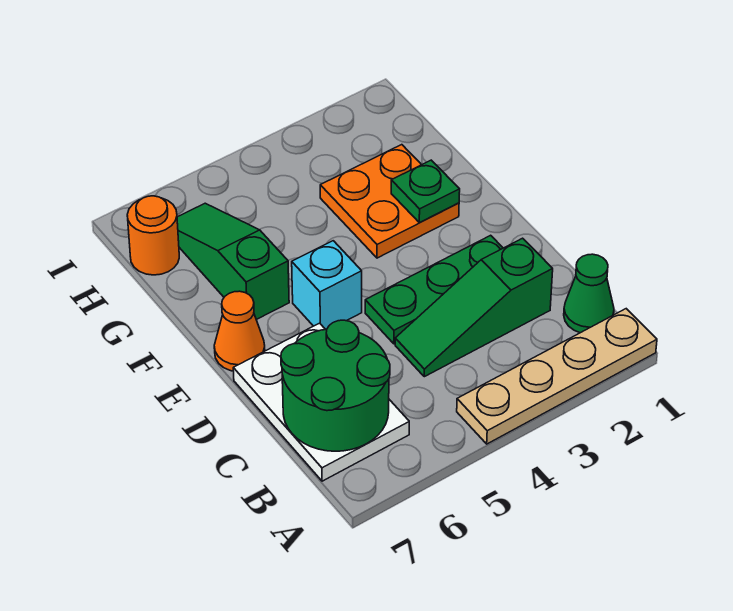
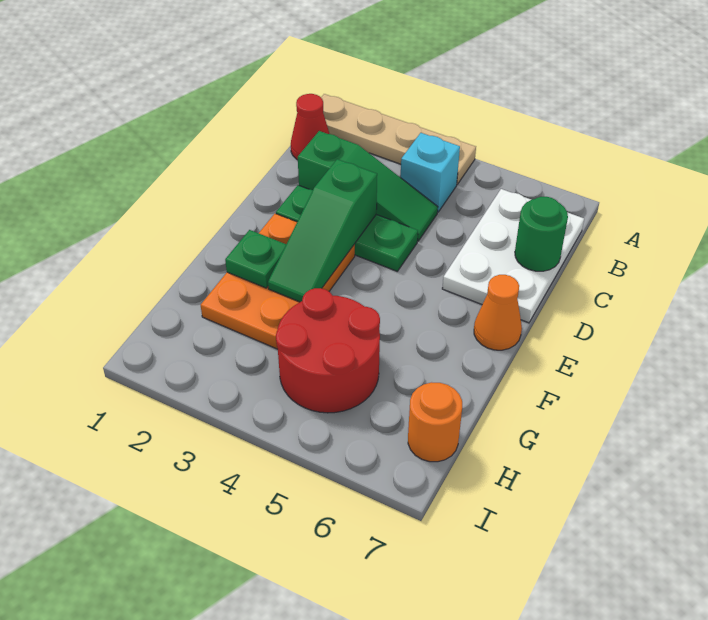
green cone B1 level 1 -> red cone B1 level 1
green round brick B6:C7 level 2 -> green round brick C7 level 2
cyan brick E5 level 1 -> cyan brick B4 level 1
orange plate F2:G3 level 1 -> orange plate E2:G3 level 1
green slope F6:H6 level 1 top F -> green slope D3:F3 level 2 top D
none -> red round brick G4:H5 level 1

